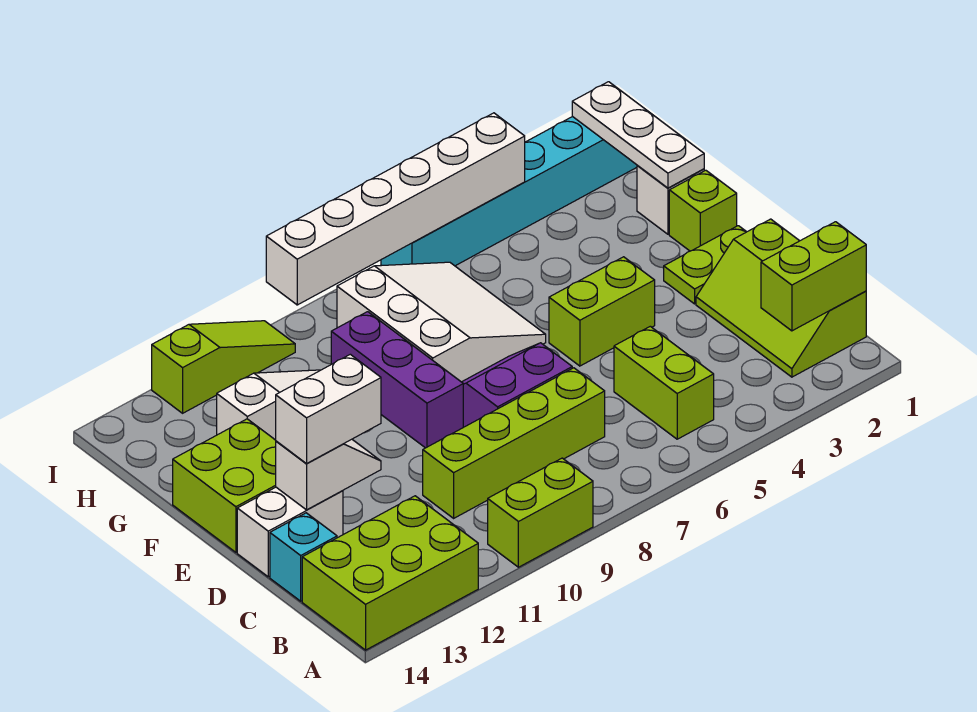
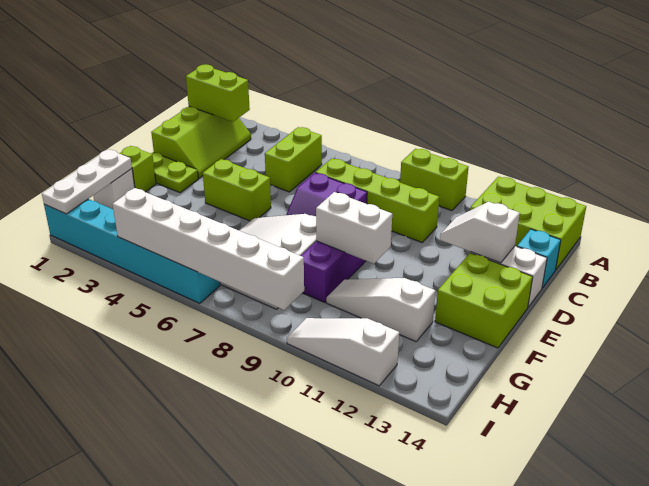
white brick D12:D13 level 3 -> white brick F9:F10 level 2
lime slope I10:I12 level 1 top 12 -> white slope I10:I12 level 1 top 12

